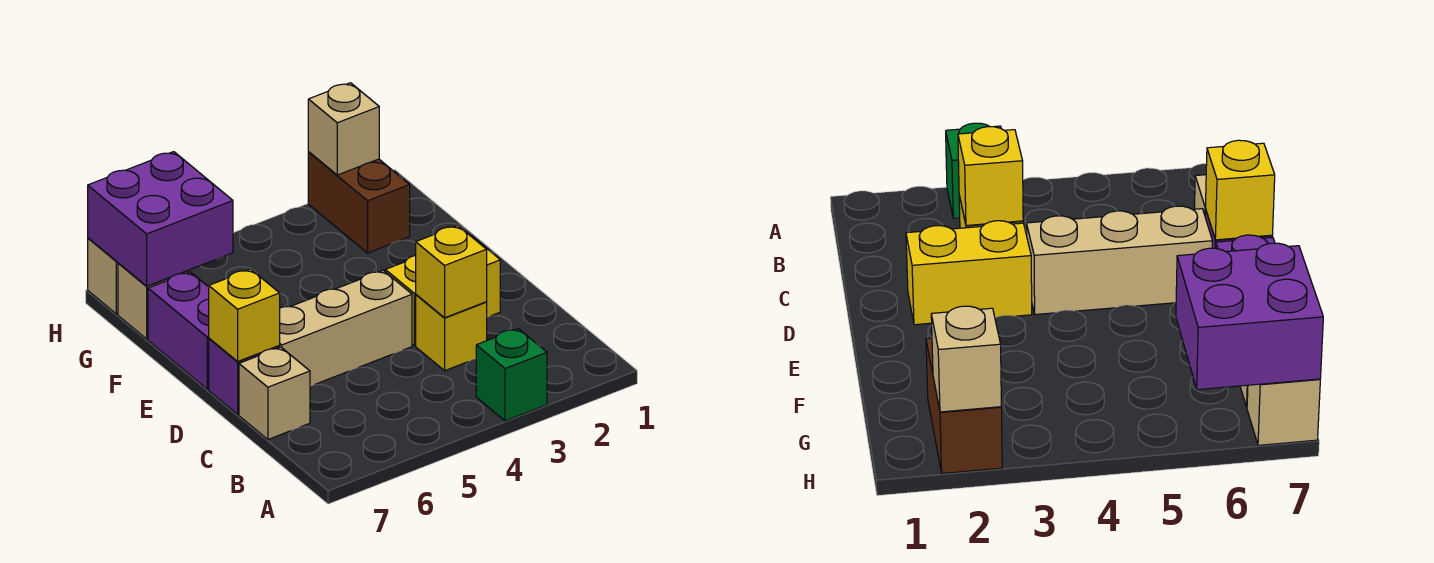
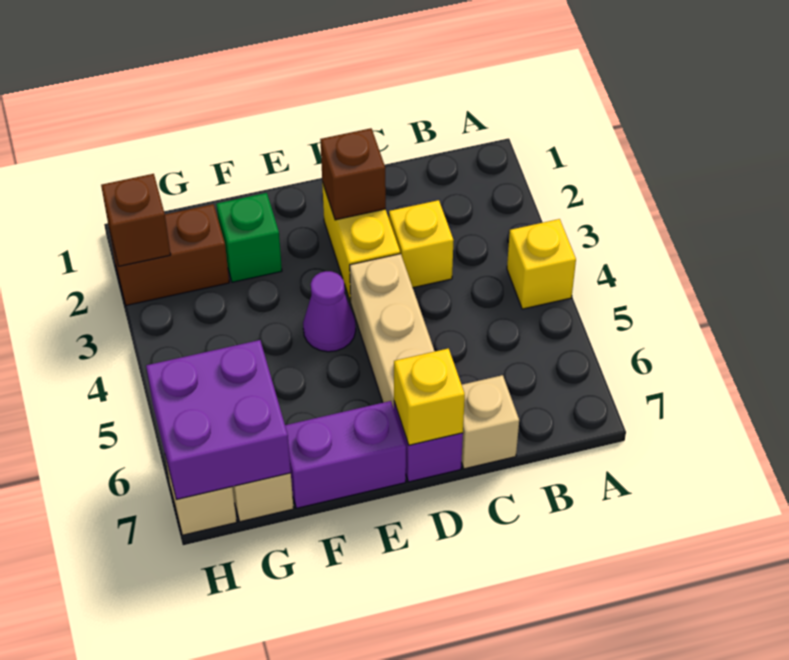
green brick A3 level 1 -> green brick F2 level 1
yellow brick C3 level 2 -> yellow brick A4 level 1
none -> brown brick D2 level 2
none -> purple cone E4 level 1
tan brick H2 level 2 -> brown brick H2 level 2

